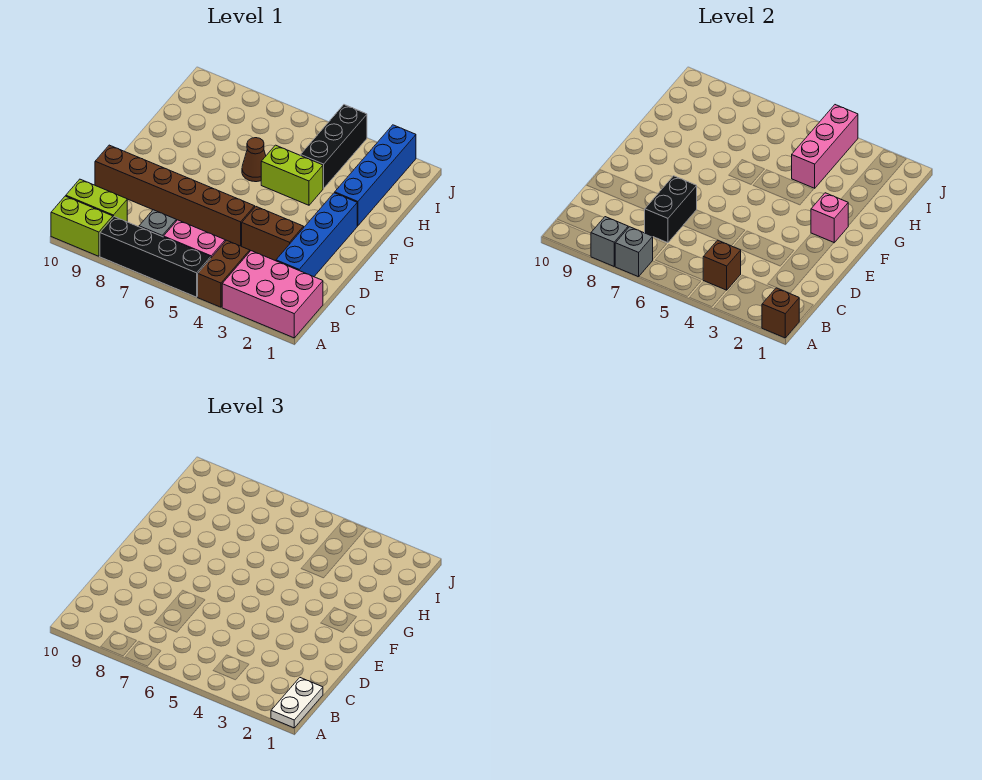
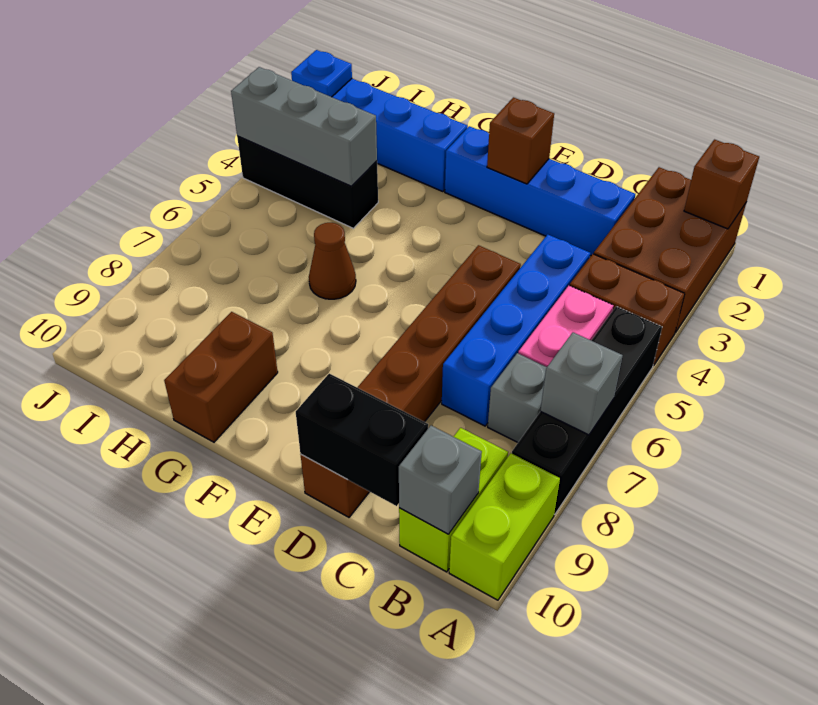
pink brick A1:B3 level 1 -> brown brick A1:B3 level 1
white plate A1:B1 level 3 -> none
grey brick A8 level 2 -> grey brick B10 level 2
brown brick B4 level 2 -> brown brick E2 level 2
none -> blue brick C4:C7 level 1
black brick C7:D7 level 2 -> black brick C10:D10 level 2
brown brick D3:D4 level 1 -> brown brick G9:G10 level 1
pink brick F2 level 2 -> none
lime brick G4:G5 level 1 -> none
pink brick H4:J4 level 2 -> grey brick H4:J4 level 2
none -> blue plate J2 level 2

